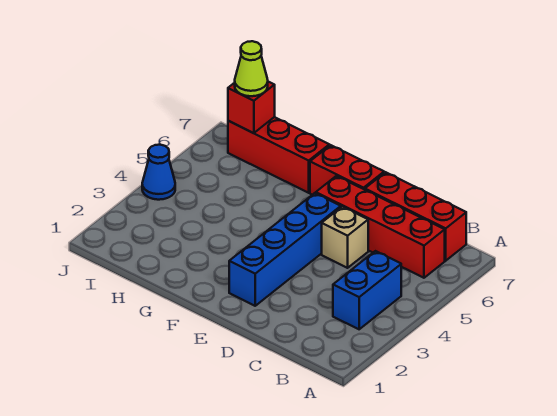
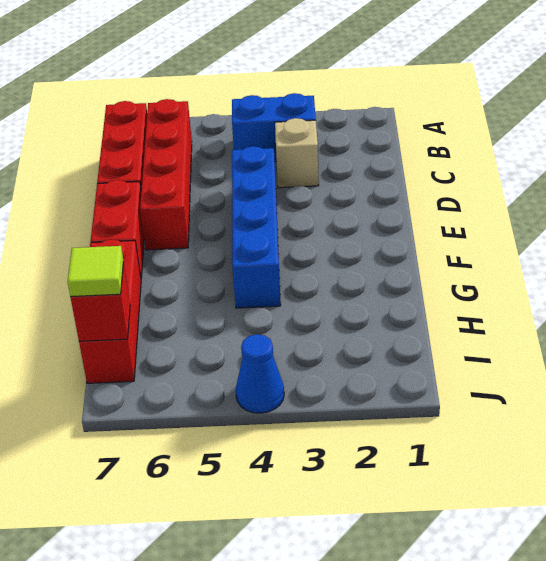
tan brick D5 level 1 -> tan brick C3 level 1
blue brick E2:E5 level 1 -> blue brick D4:G4 level 1
lime cone I7 level 3 -> lime tile I7 level 3

